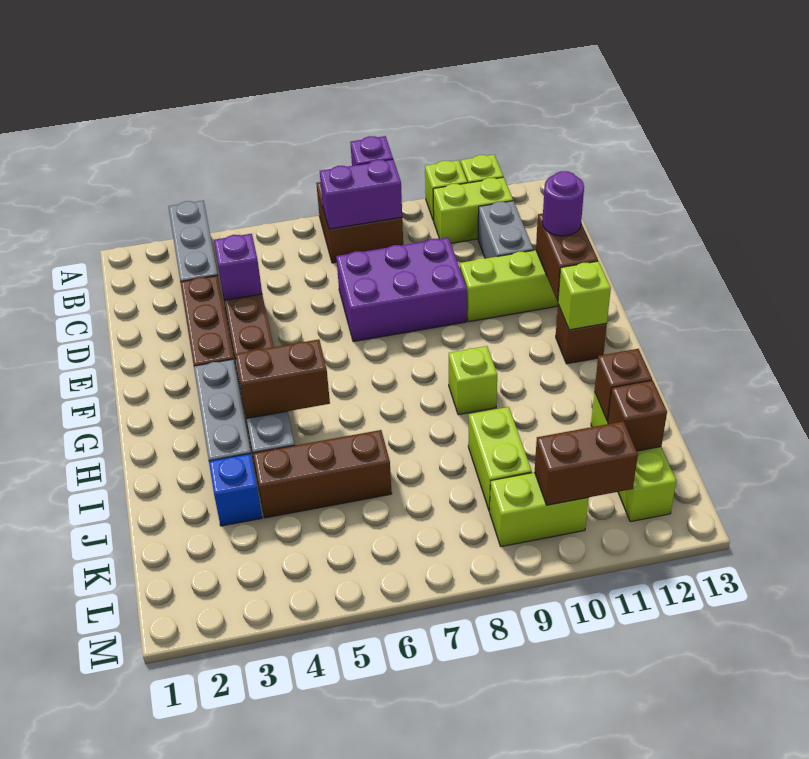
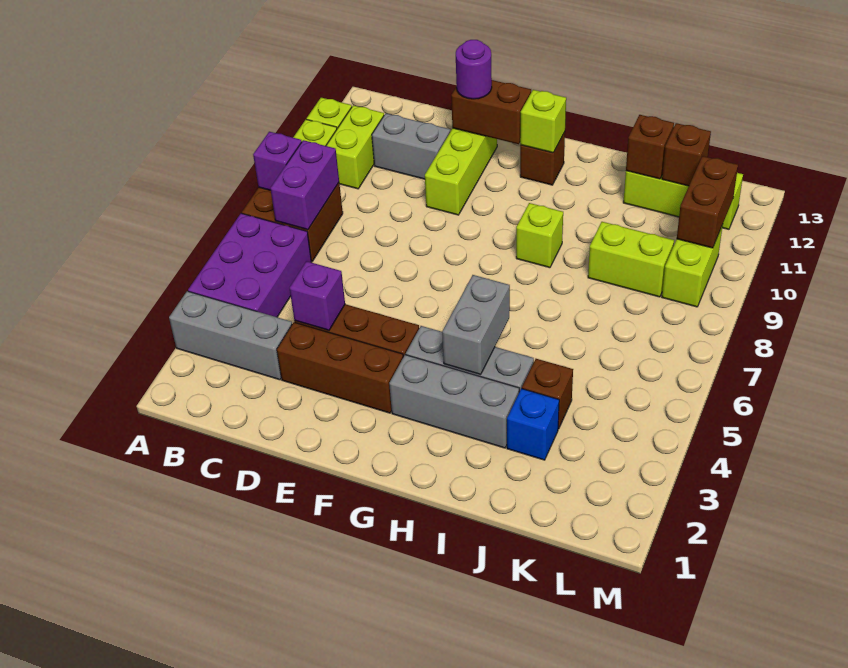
purple brick D7:E9 level 1 -> purple brick A4:B6 level 1
brown brick H4:H5 level 2 -> grey brick H4:H5 level 2
brown brick J4:J6 level 1 -> brown brick J4 level 1

